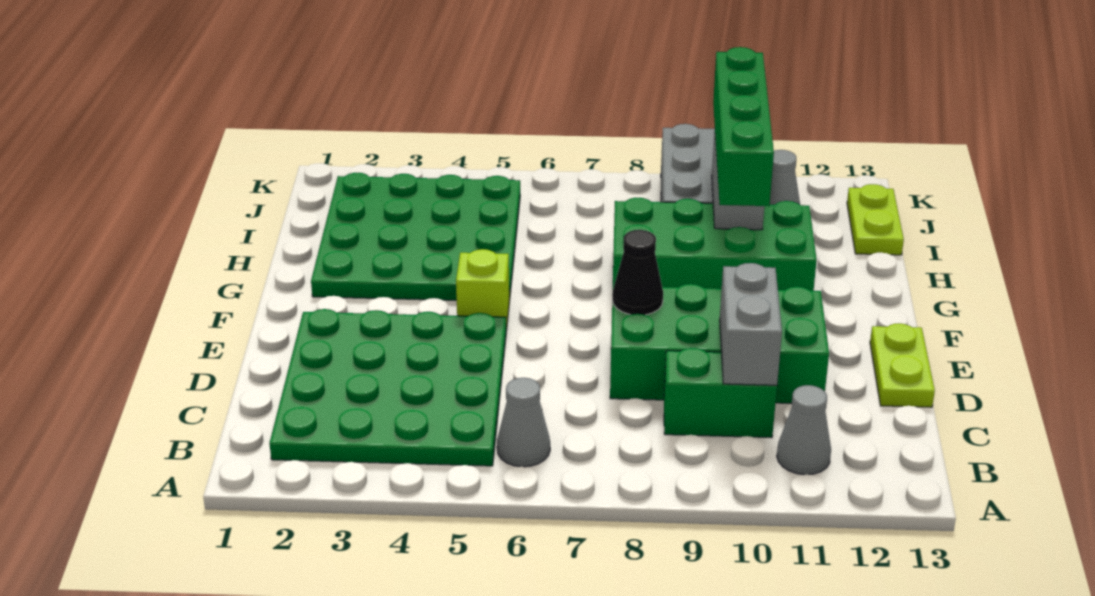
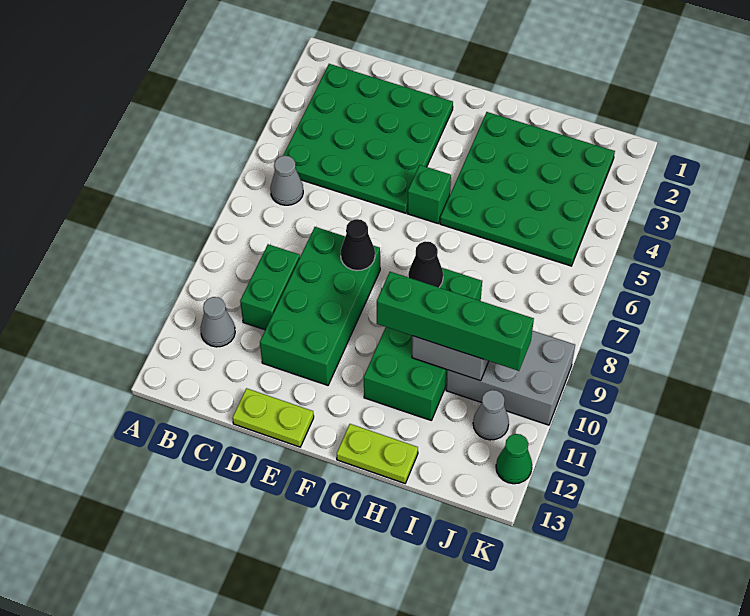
grey brick C10:D10 level 2 -> none
lime brick F5 level 1 -> green brick F5 level 1
none -> black cone G8 level 2
lime plate I13:J13 level 1 -> lime plate G13:H13 level 1
none -> green cone K12 level 1

